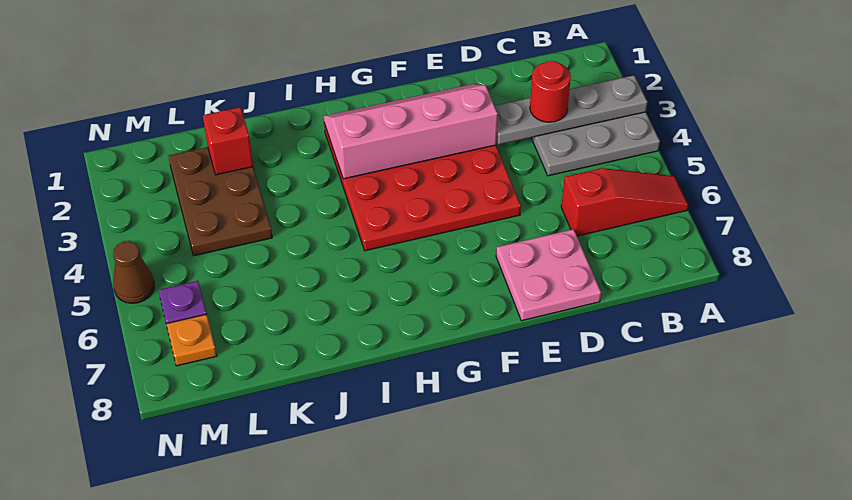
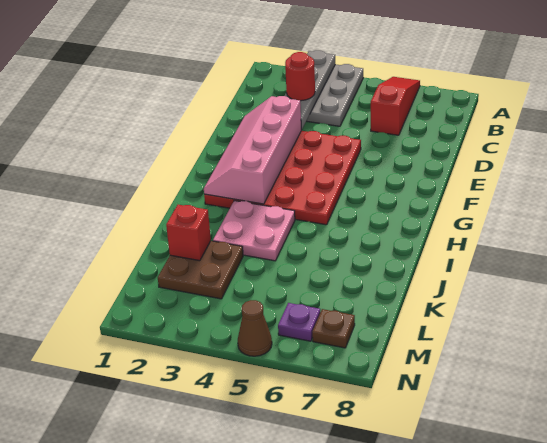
pink plate D7:E8 level 1 -> pink plate I3:J4 level 1
brown plate K2:L4 level 1 -> brown plate K2:L3 level 1
orange plate M7 level 1 -> brown plate M7 level 1

